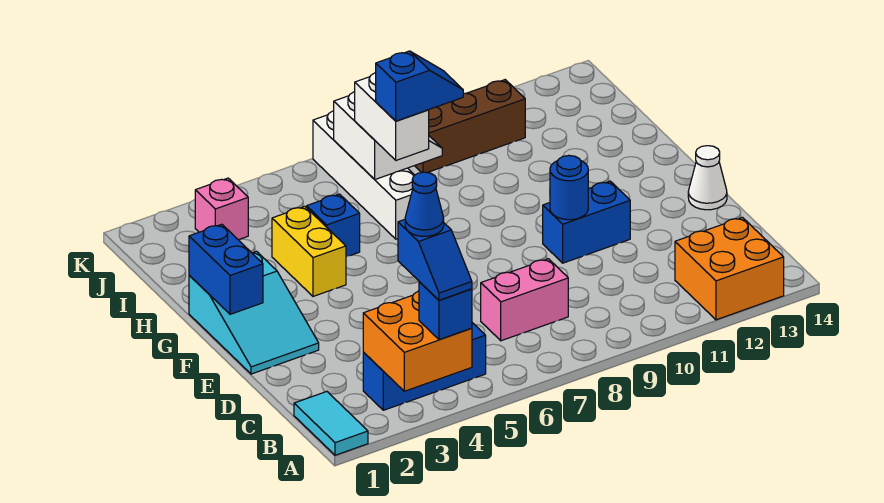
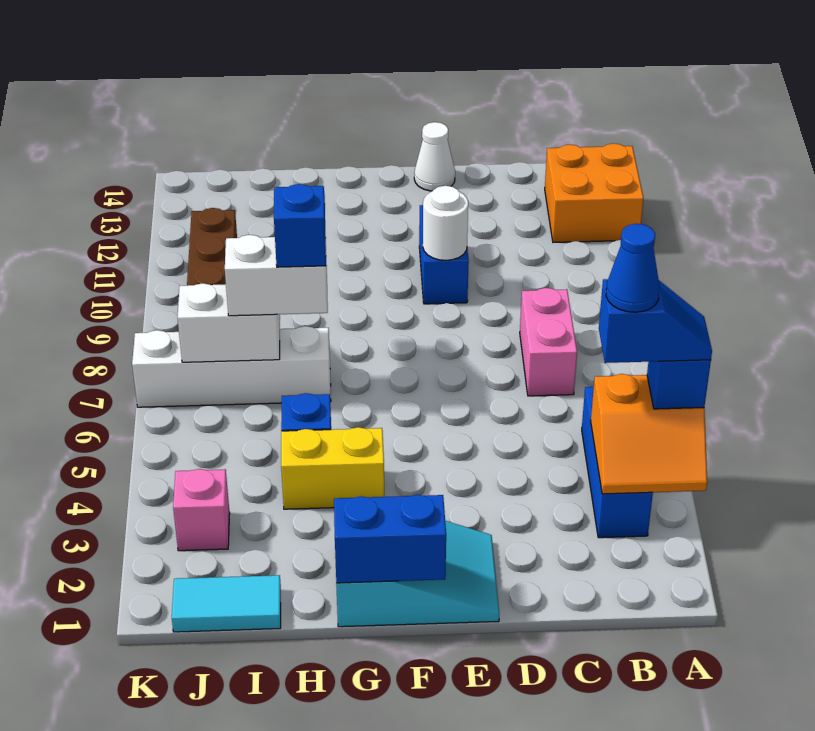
cyan tile A1:B1 level 1 -> cyan tile I1:J1 level 1
orange brick A3:B4 level 2 -> orange slope A3:B4 level 2 top 4
blue round brick E10 level 2 -> white round brick E10 level 2

